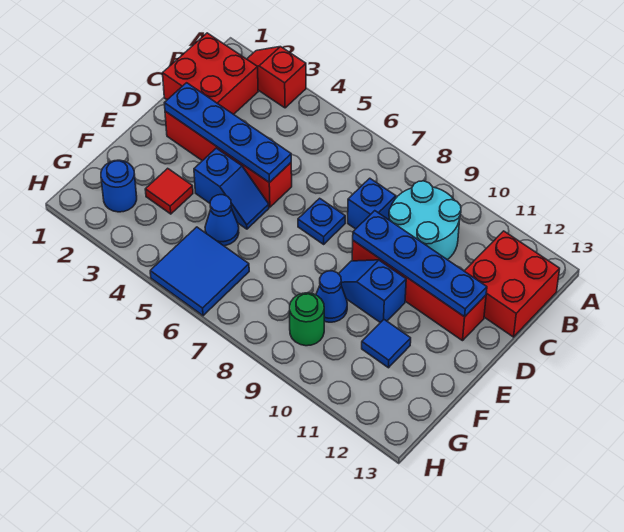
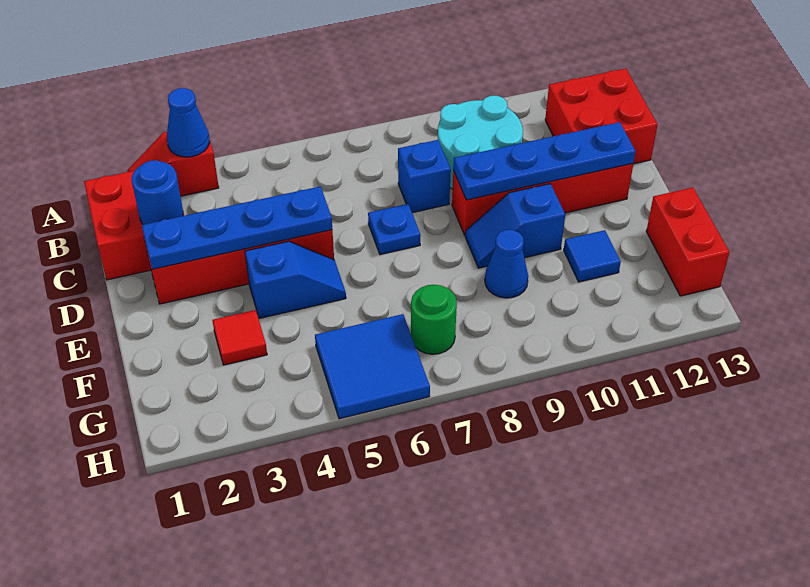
blue cone F5 level 1 -> blue cone A3 level 2
none -> red brick F13:G13 level 1
blue round brick G2 level 1 -> blue round brick C2 level 2
green round brick G9 level 1 -> green round brick G7 level 1

